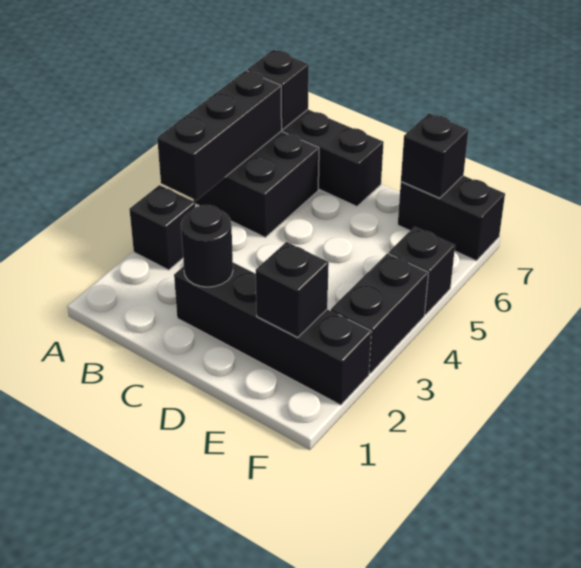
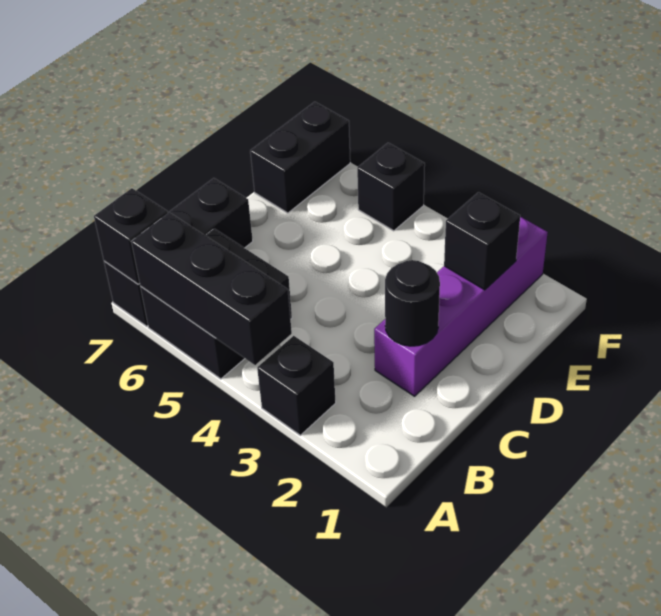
black brick C2:F2 level 1 -> purple brick C2:F2 level 1
black brick E7 level 2 -> none
black brick F3:F4 level 1 -> none

